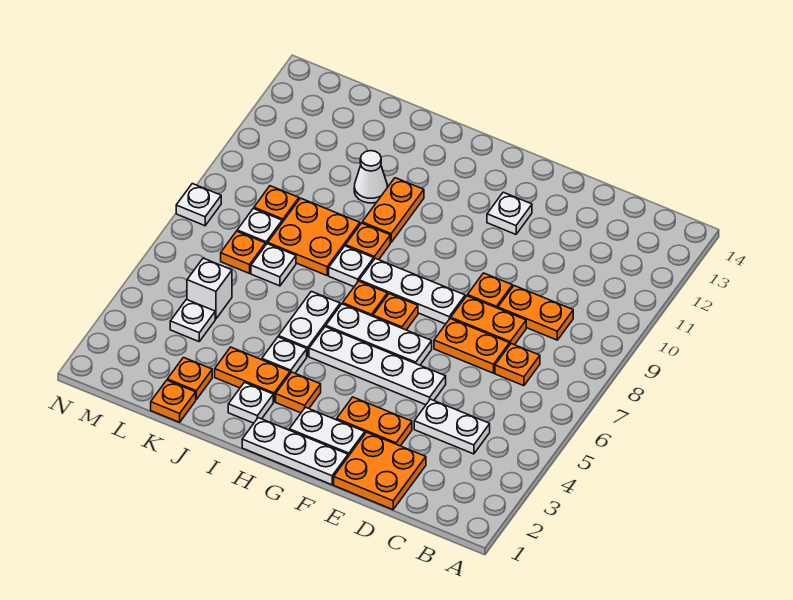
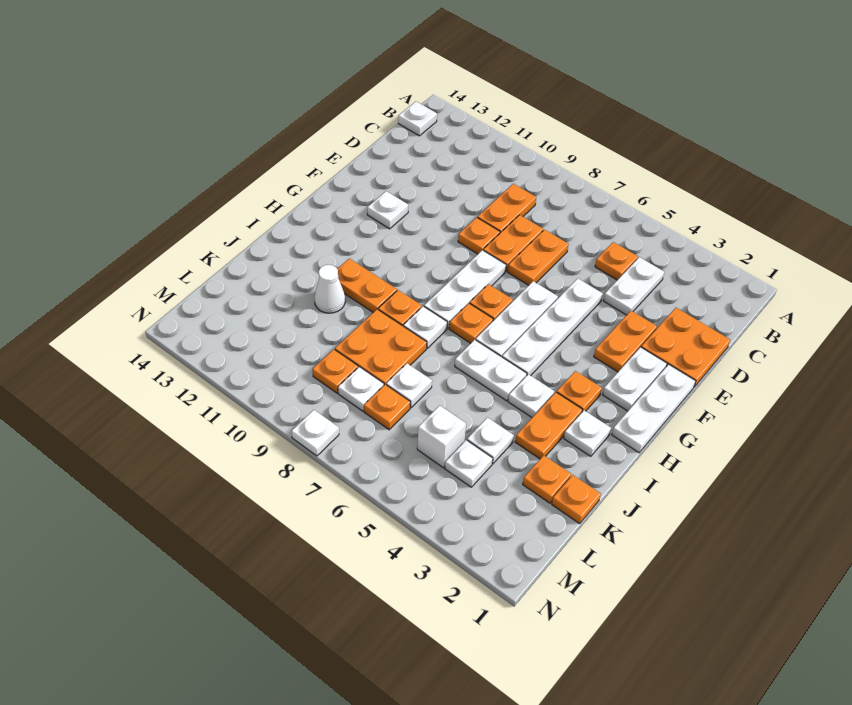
none -> white plate B14 level 1
orange plate C7 level 1 -> orange plate C5 level 1
none -> white plate K4 level 1

